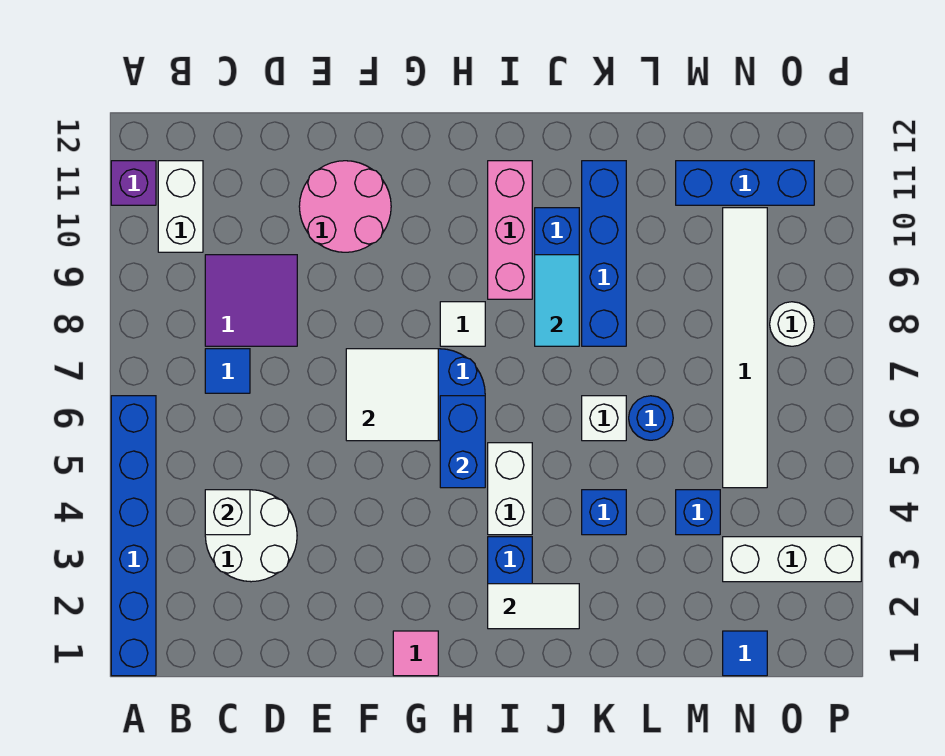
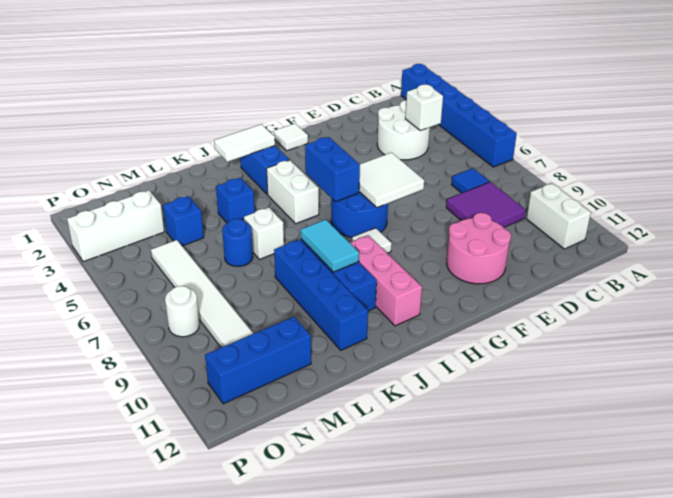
purple brick A11 level 1 -> none
pink tile G1 level 1 -> white tile G1 level 1
blue tile N1 level 1 -> none

